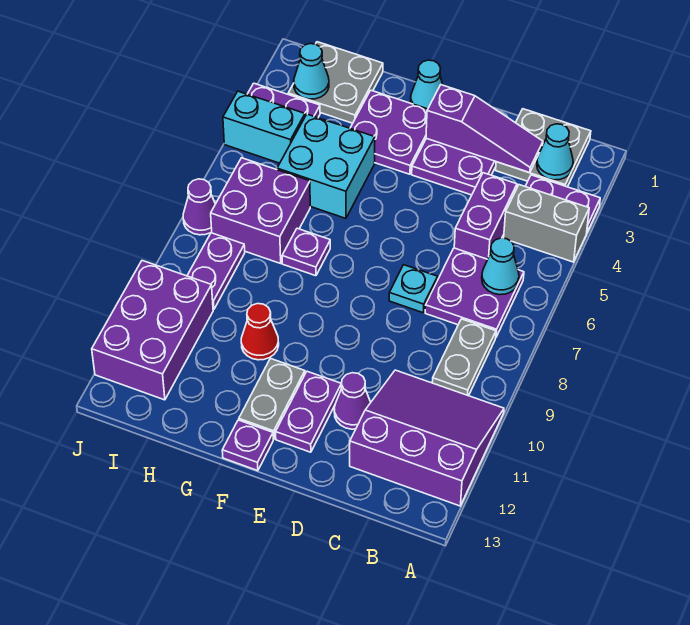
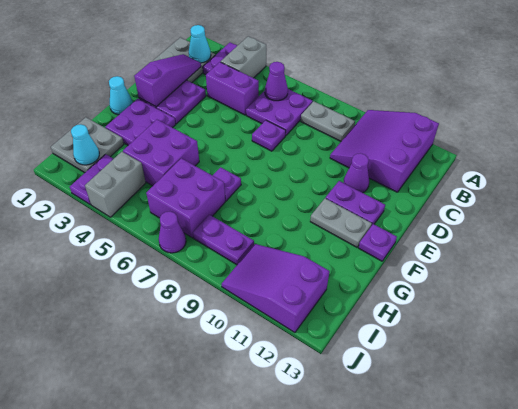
cyan cone B6 level 2 -> purple cone B6 level 2
cyan plate D7 level 1 -> purple plate D7 level 1
cyan brick G4:H5 level 1 -> purple brick G4:H5 level 1
red cone G10 level 1 -> none
cyan brick I4:J4 level 1 -> grey brick I4:J4 level 1
purple brick I10:J12 level 1 -> purple slope I10:J12 level 1 top 12

